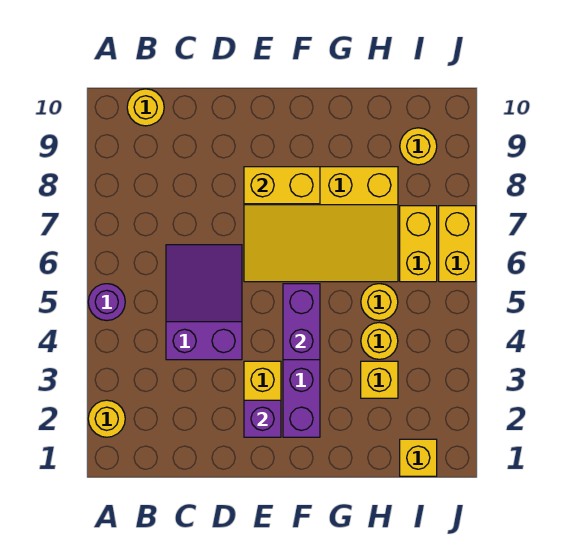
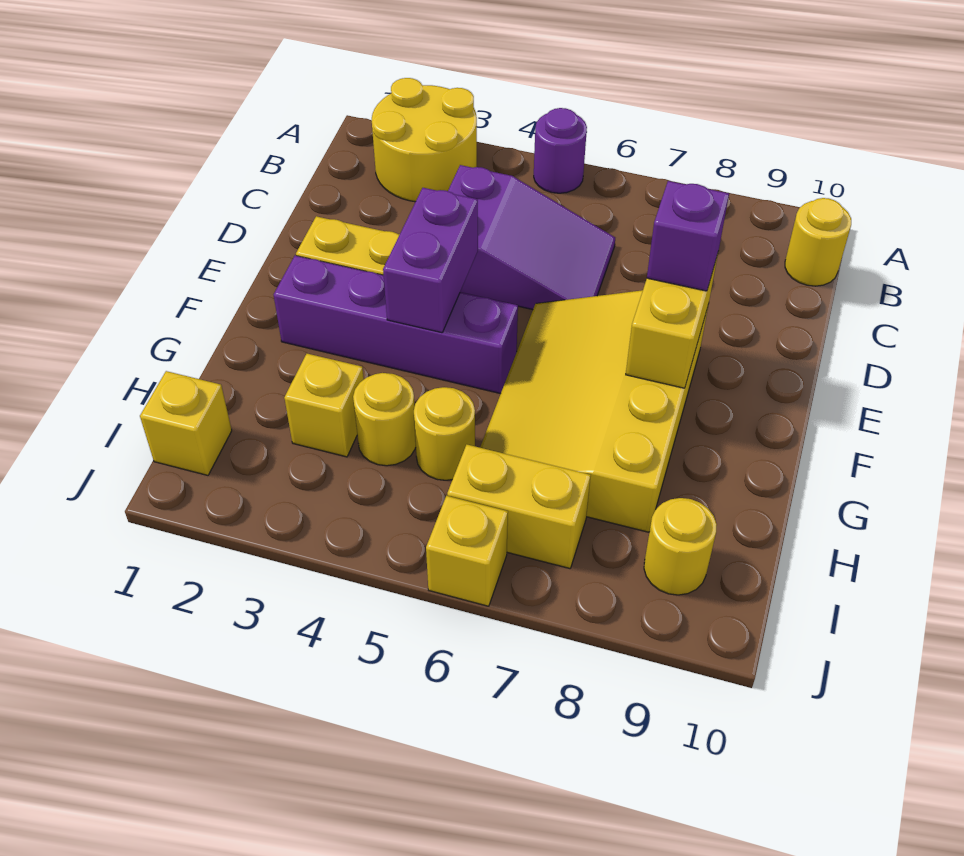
yellow round brick A2 level 1 -> yellow round brick A2:B3 level 1
purple brick E2 level 2 -> purple brick E8 level 3
purple brick F4:F5 level 2 -> purple brick E4:F4 level 2
yellow brick J6:J7 level 1 -> yellow brick J6 level 1

